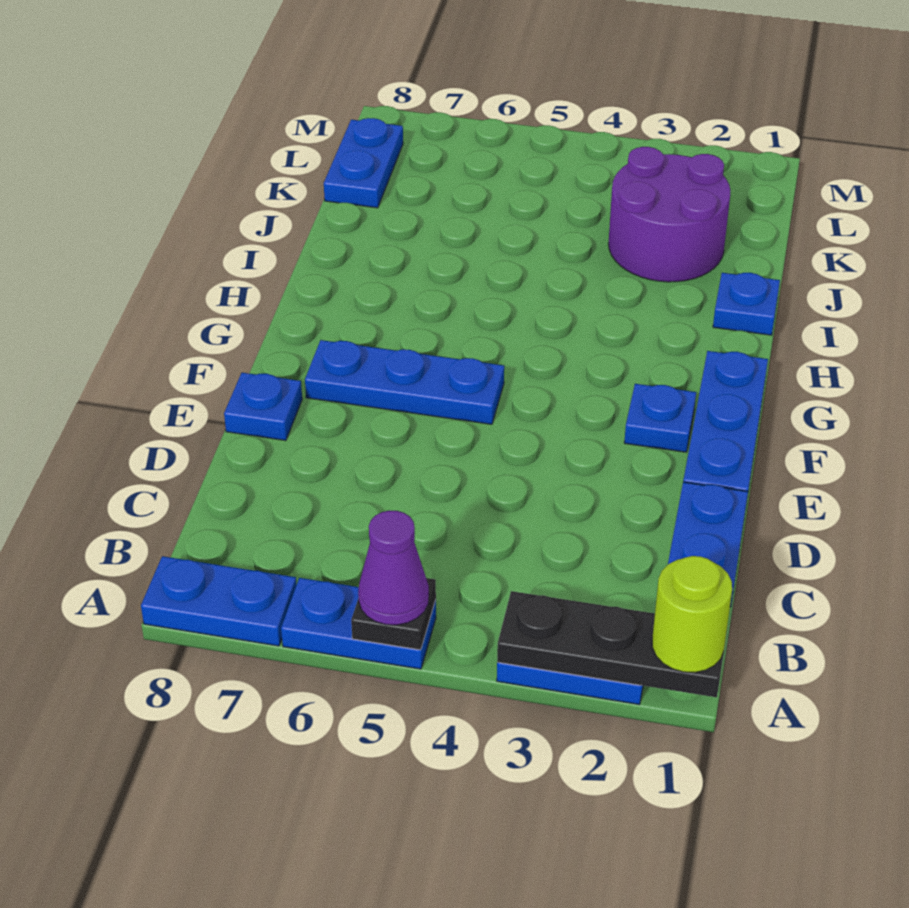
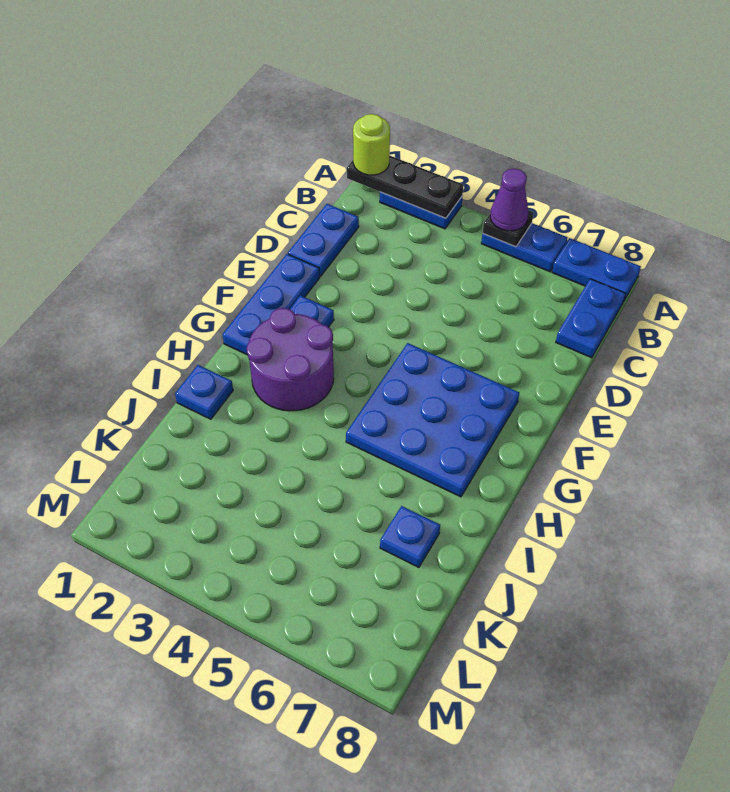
blue plate E8 level 1 -> blue plate J7 level 1
blue plate F5:F7 level 1 -> blue plate F5:H7 level 1
purple round brick J2:K3 level 1 -> purple round brick G2:H3 level 1
blue plate K8:L8 level 1 -> blue plate B8:C8 level 1

